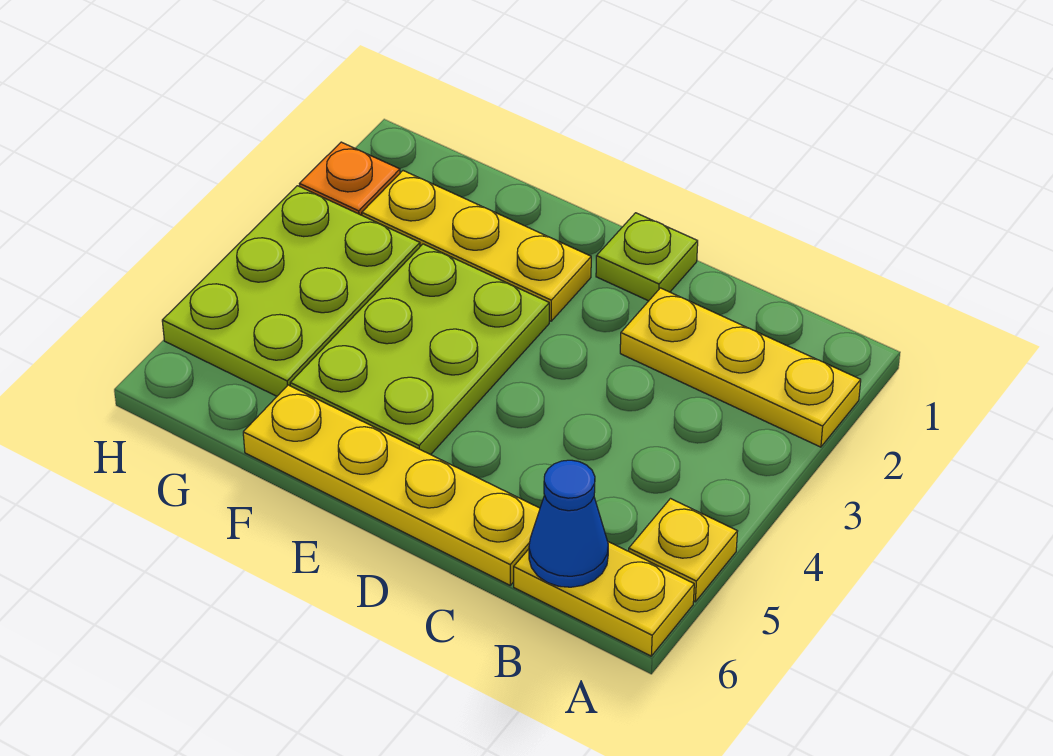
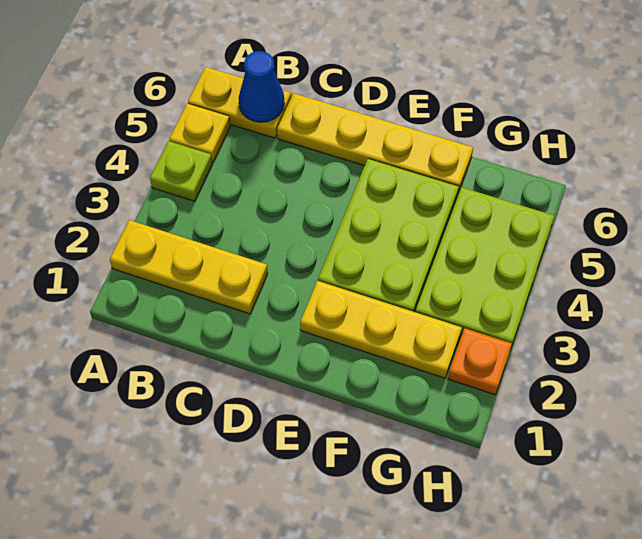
lime plate D1 level 1 -> lime plate A4 level 1

